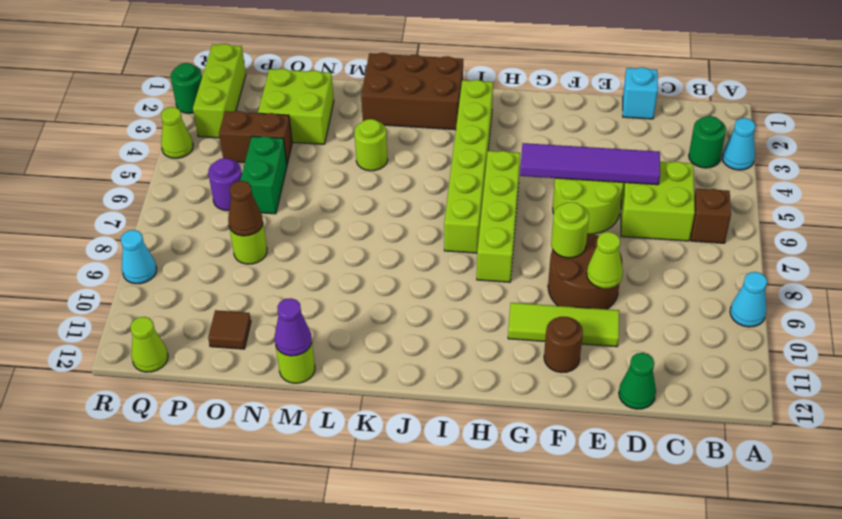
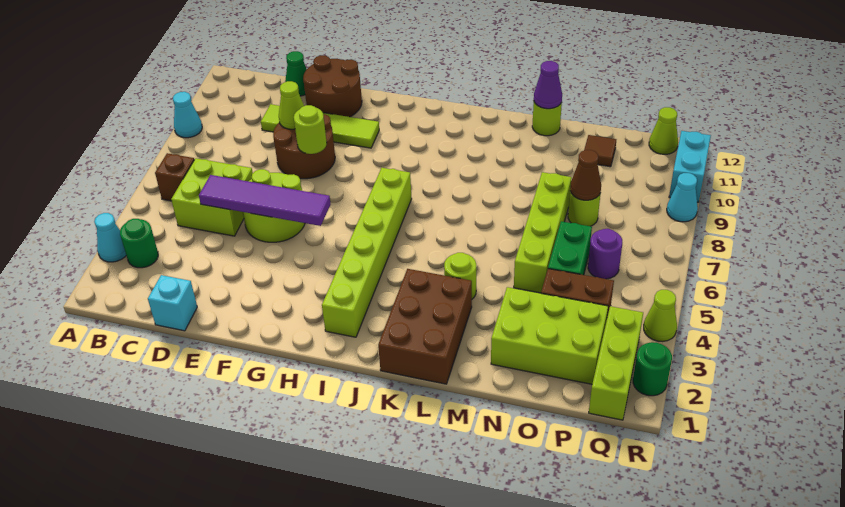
lime tile E10:G10 level 1 -> lime tile D10:G10 level 1
brown round brick F11 level 1 -> brown round brick E11:F12 level 1
lime brick H5:H8 level 1 -> lime brick N5:N8 level 1
brown brick J1:L2 level 1 -> brown brick K1:L3 level 1
lime brick N2:O3 level 1 -> lime brick N2:P3 level 1
none -> cyan brick R10:R11 level 1

